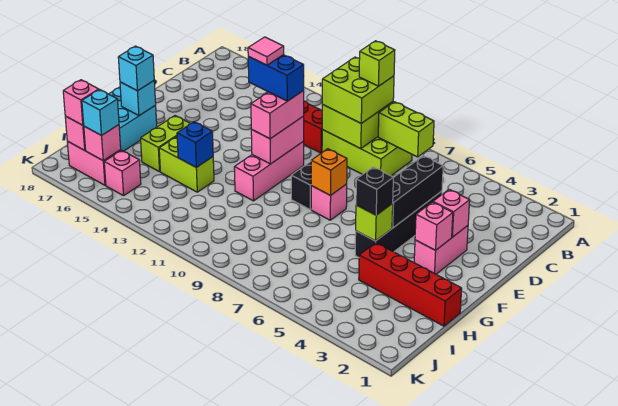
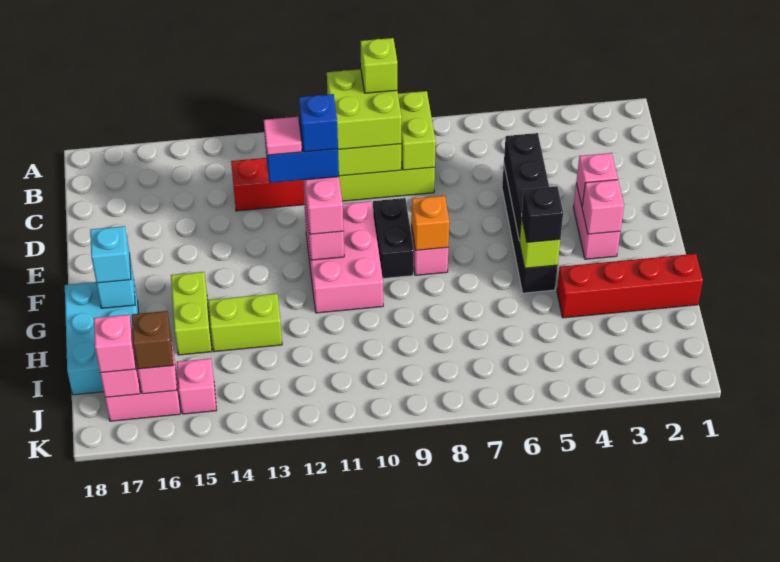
lime brick B7:B8 level 2 -> lime brick B8:C8 level 2
pink brick E11:G11 level 1 -> pink brick E10:G11 level 1
blue brick H13 level 2 -> blue brick E11 level 5
cyan brick J16 level 3 -> brown brick J16 level 3

